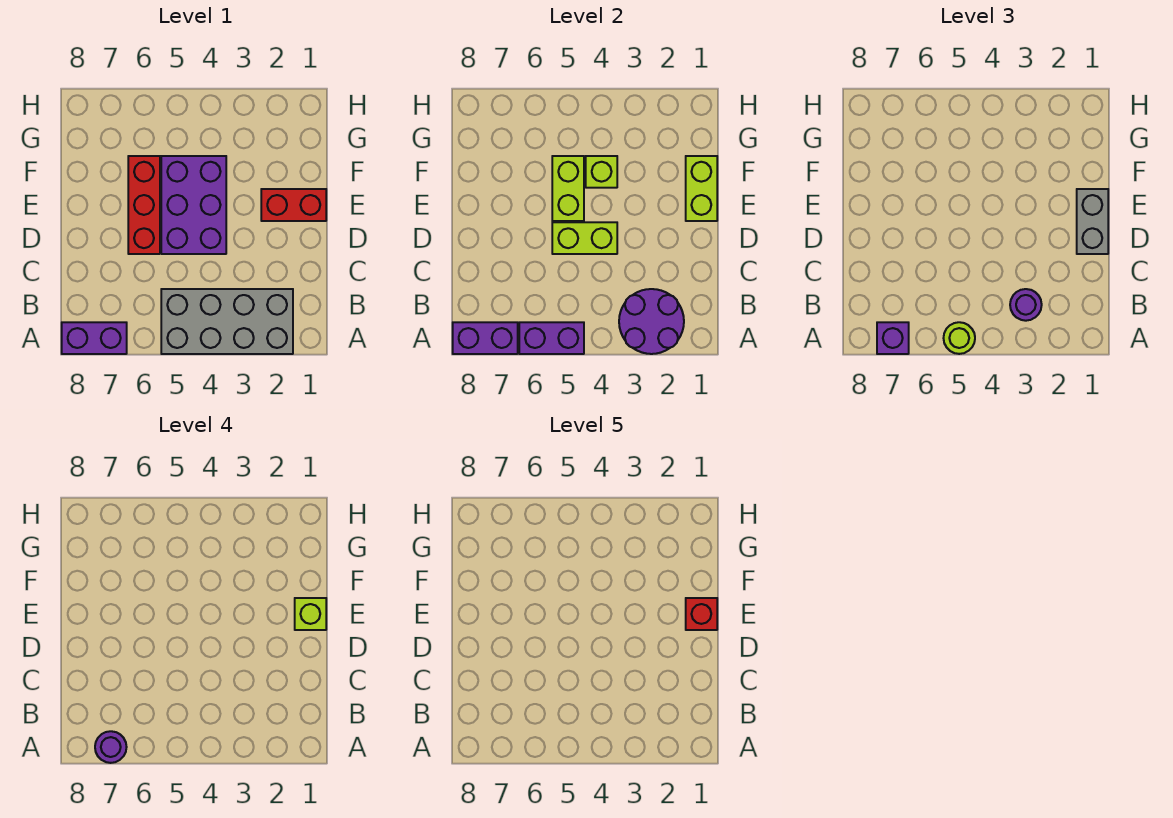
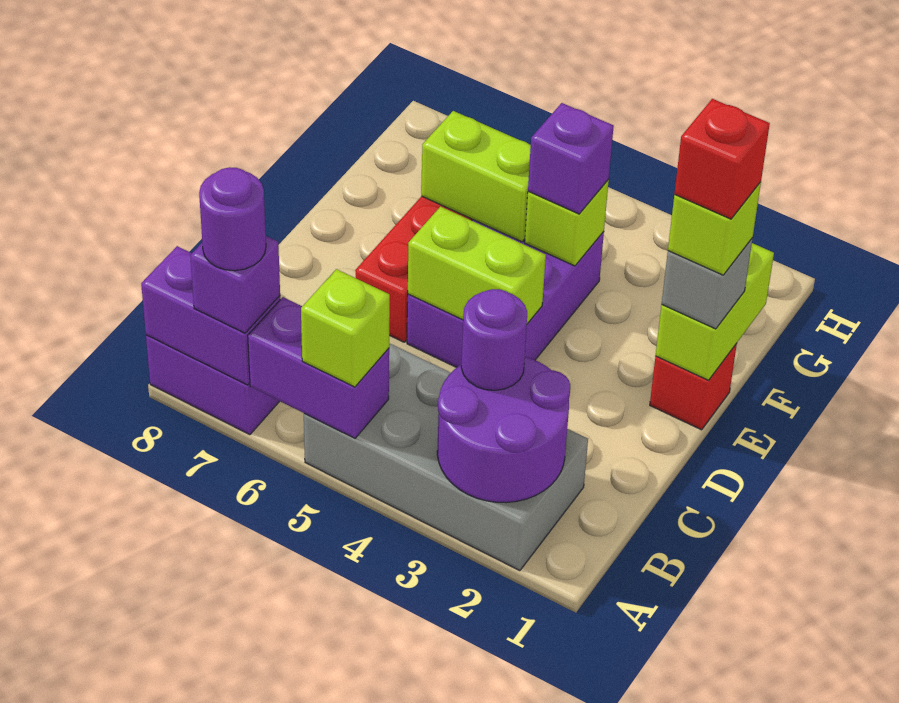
lime round brick A5 level 3 -> lime brick A5 level 3
grey brick D1:E1 level 3 -> grey brick E1 level 3
red brick E1:E2 level 1 -> red brick E1 level 1
lime brick E5:F5 level 2 -> lime brick F5:F6 level 2
none -> purple brick F4 level 3

